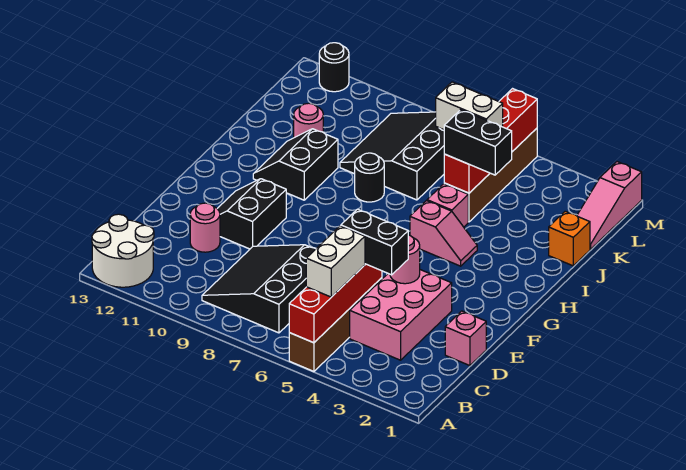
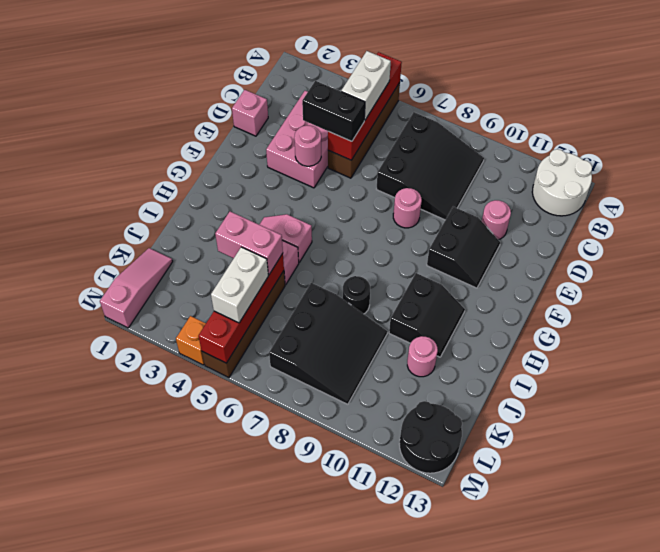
none -> pink round brick E8 level 1
orange brick J1 level 1 -> orange brick M4 level 1
black brick J4:J5 level 3 -> pink brick J4:J5 level 3
white brick K5:K6 level 3 -> white brick K5:L5 level 3
black round brick M12 level 1 -> black round brick L12:M13 level 1

